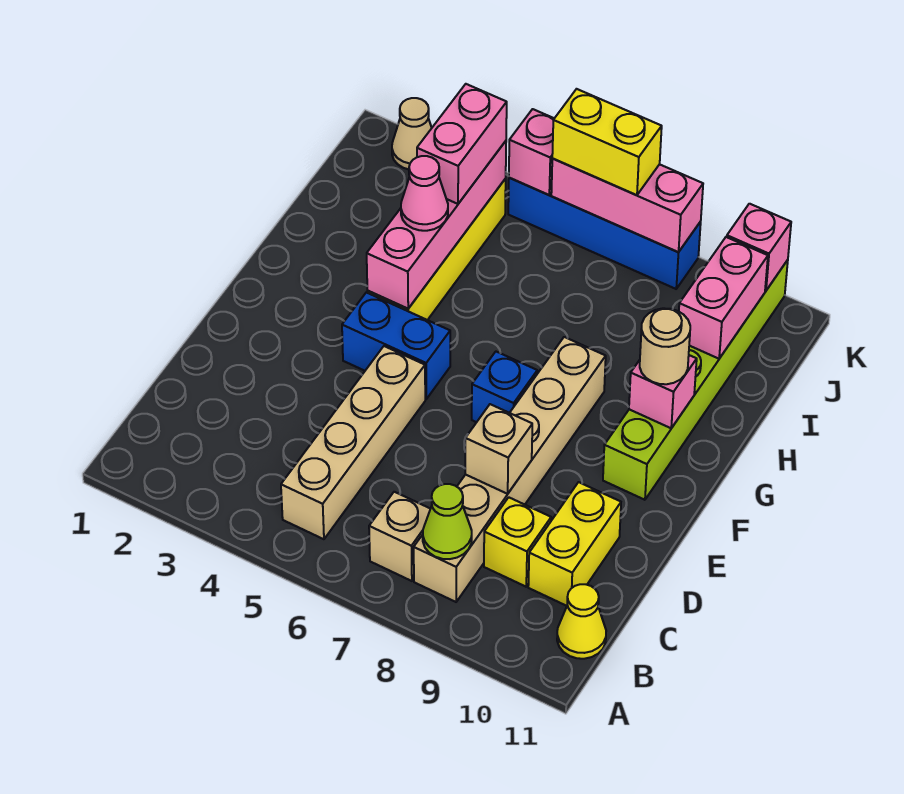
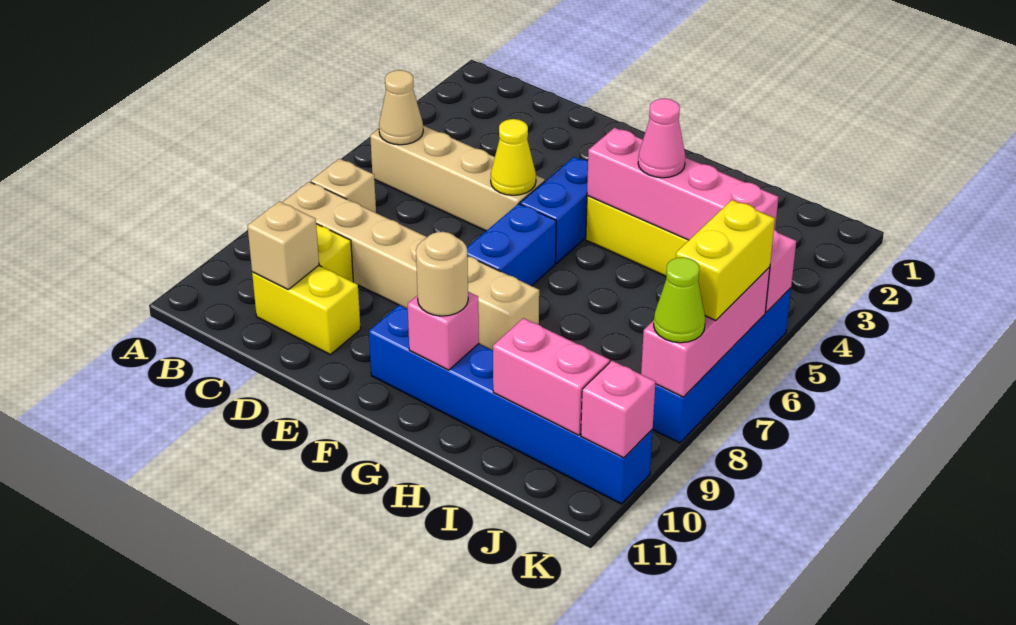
lime cone B8 level 2 -> lime cone K8 level 3
yellow cone B11 level 1 -> yellow cone E5 level 2
tan brick D8 level 2 -> tan brick C10 level 2
blue brick F7 level 1 -> blue brick F6:F7 level 1
lime brick F10:K10 level 1 -> blue brick F10:K10 level 1
pink brick I4:J4 level 3 -> none
tan cone K2 level 1 -> tan cone B5 level 2

